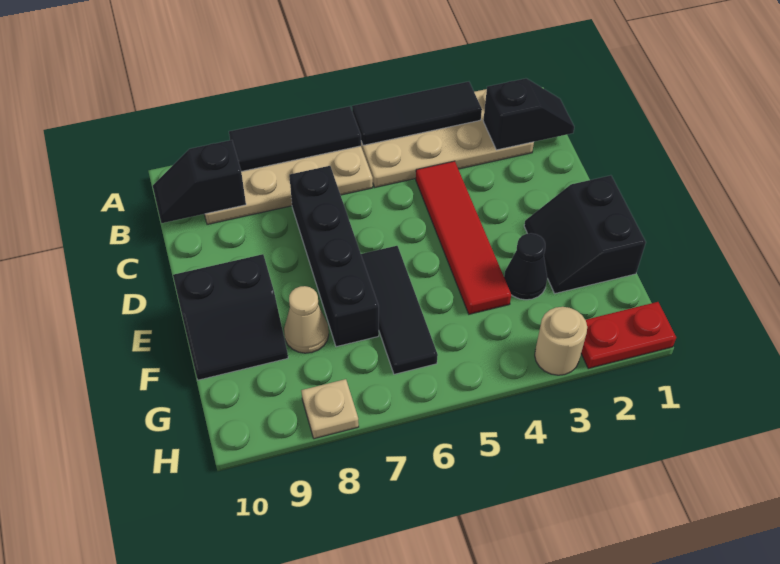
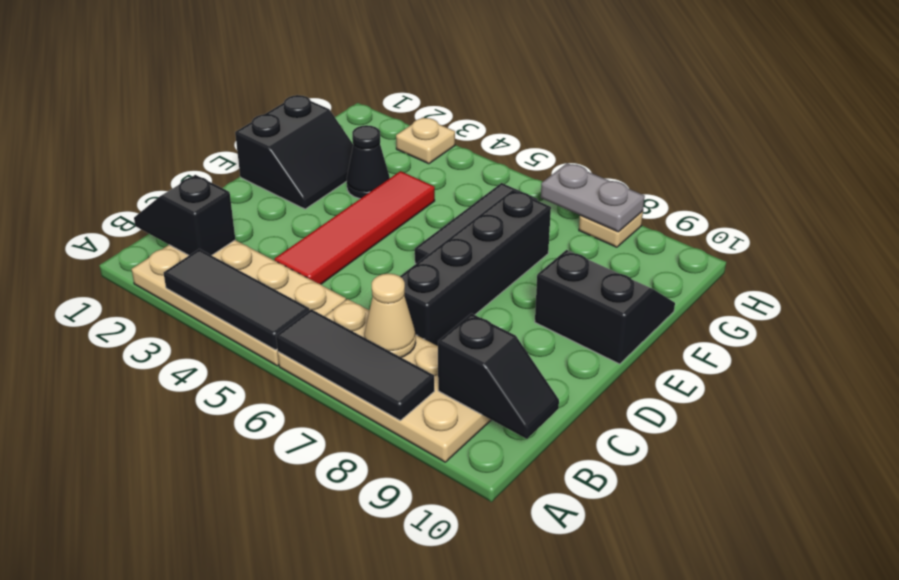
tan cone F8 level 1 -> tan cone B7 level 2
red plate H1:H2 level 1 -> none
tan round brick H3 level 1 -> tan plate H3 level 1
none -> grey plate H7:H8 level 2

